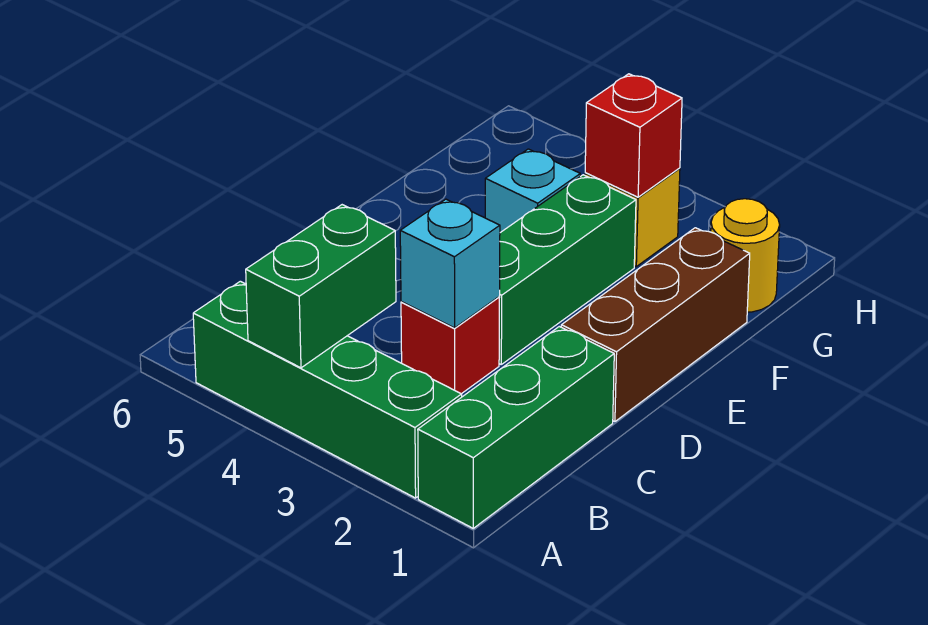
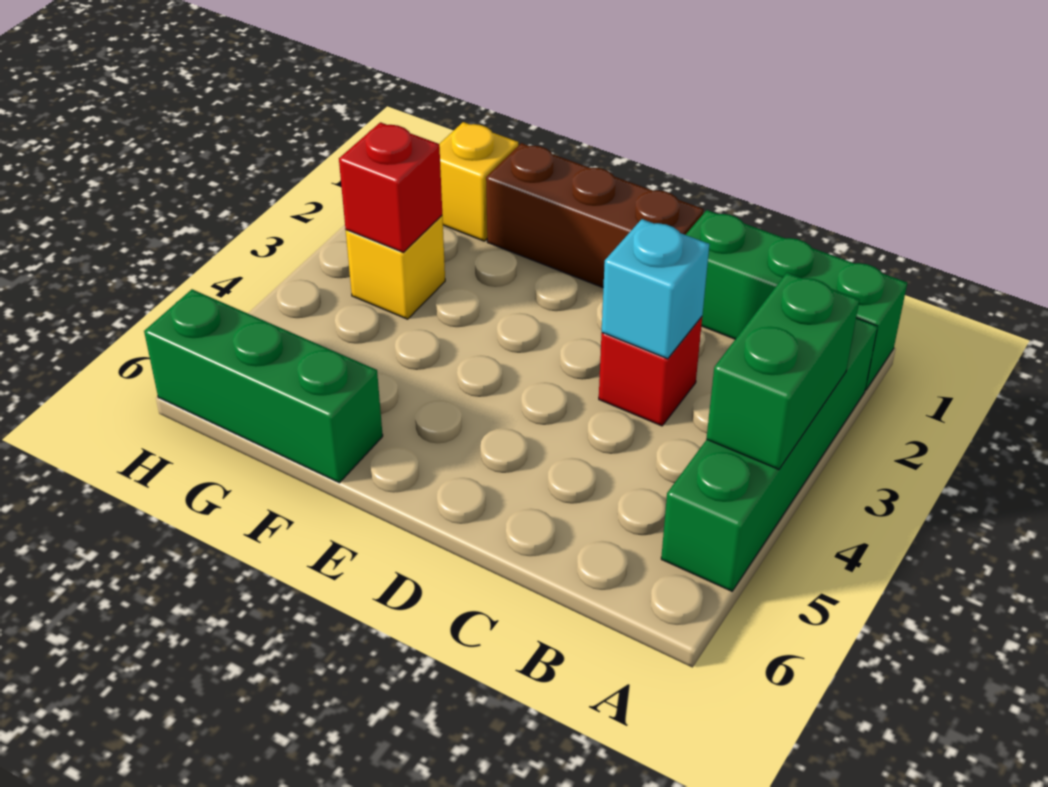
green brick A4:B4 level 2 -> green brick A3:A4 level 2
green brick D3:F3 level 1 -> green brick F6:H6 level 1
cyan brick F4 level 1 -> none
yellow round brick G1 level 1 -> yellow brick G1 level 1

